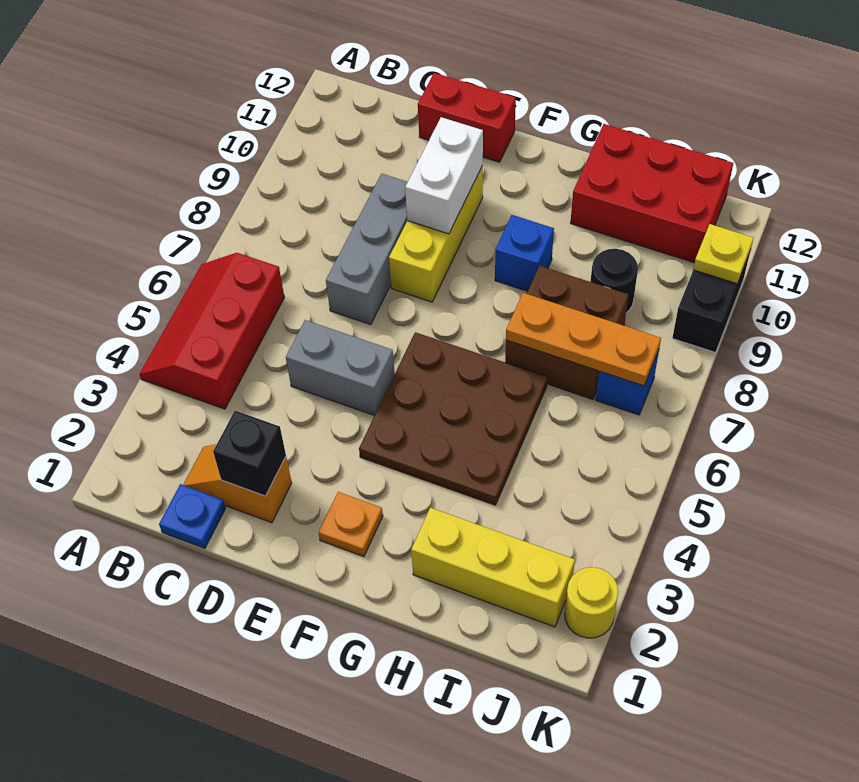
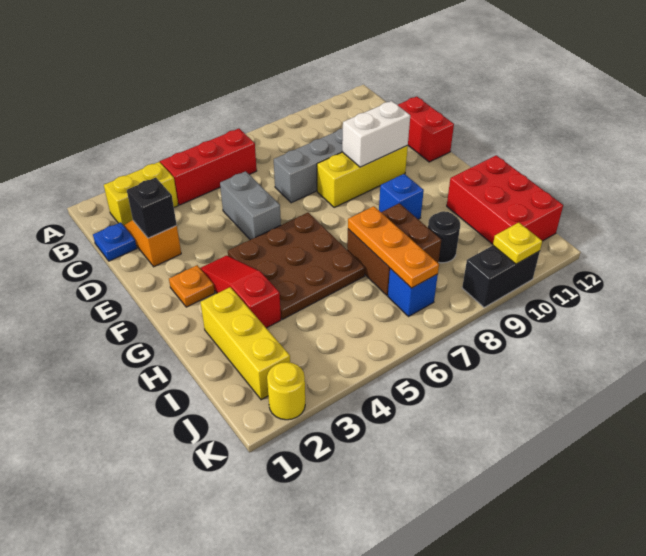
none -> yellow brick B2:B3 level 1
none -> red slope F3:H3 level 1 top H

